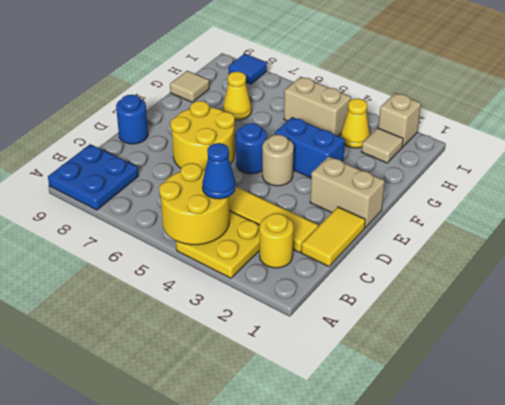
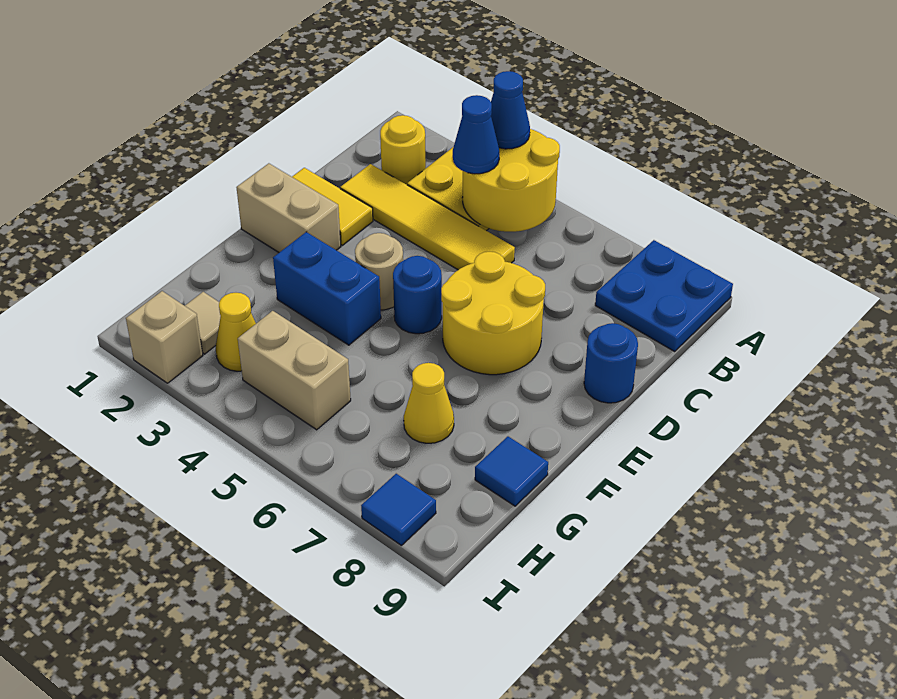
none -> blue cone A4 level 3
yellow tile C1:D1 level 1 -> yellow tile D1:D2 level 1
tan tile G9 level 1 -> blue tile G9 level 1

